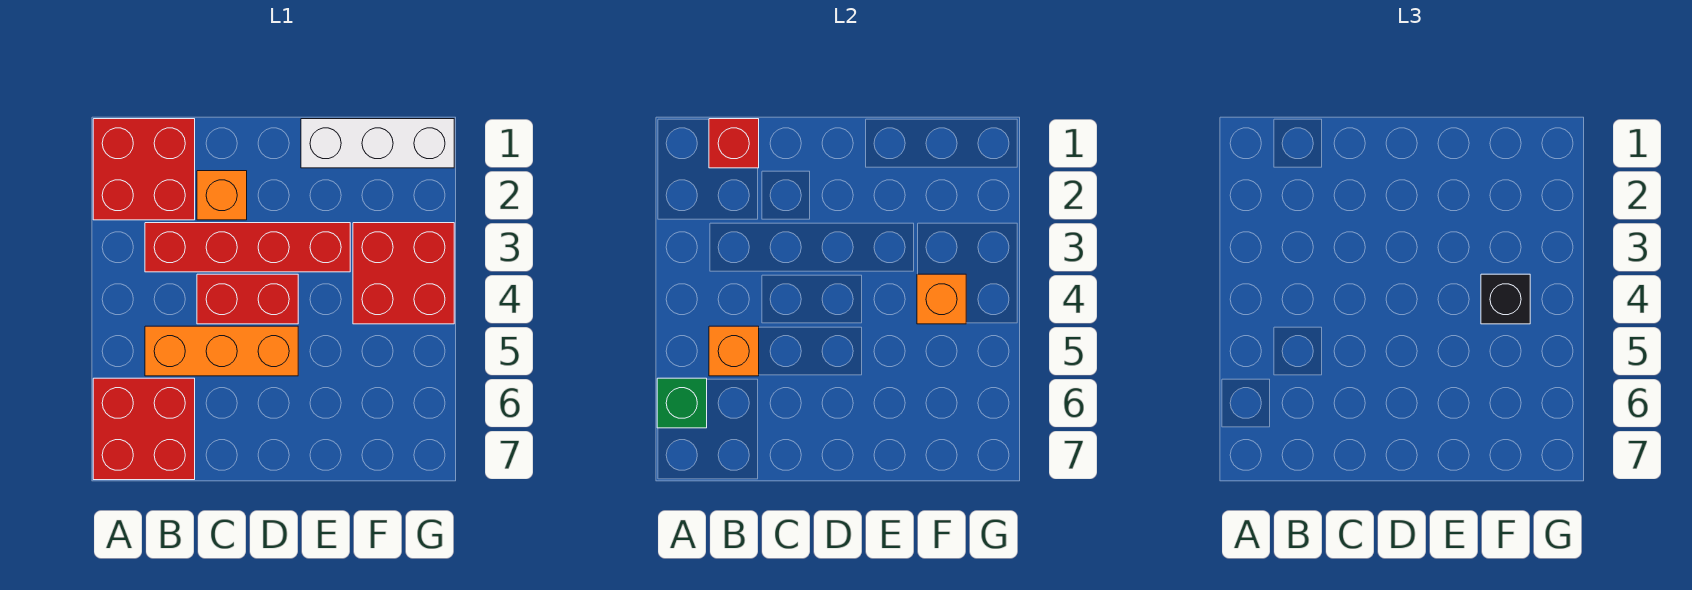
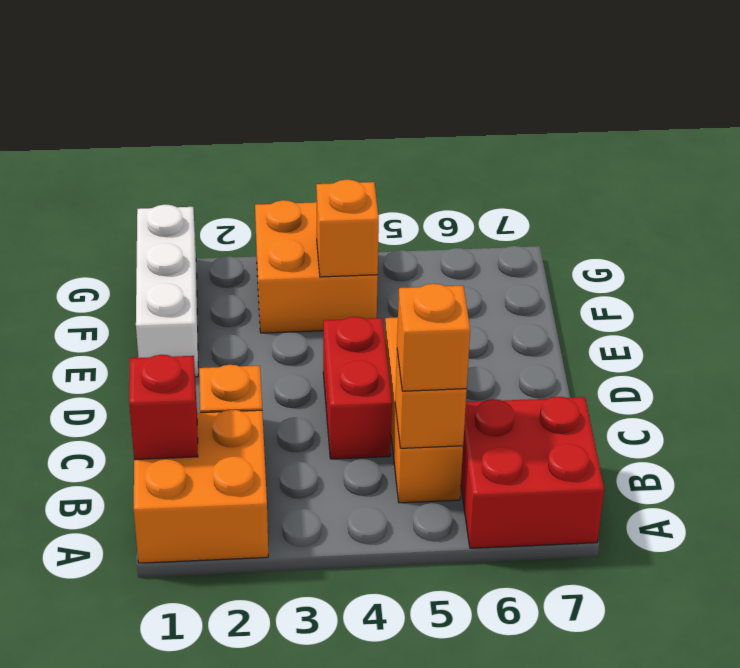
red brick A1:B2 level 1 -> orange brick A1:B2 level 1
green brick A6 level 2 -> none
red brick B3:E3 level 1 -> none
none -> orange brick B5 level 3
red brick F3:G4 level 1 -> orange brick F3:G4 level 1
black brick F4 level 3 -> none

